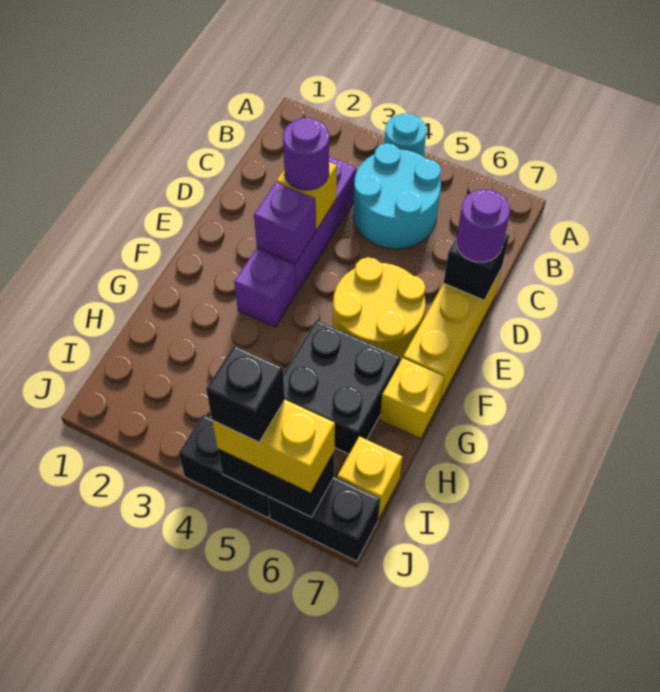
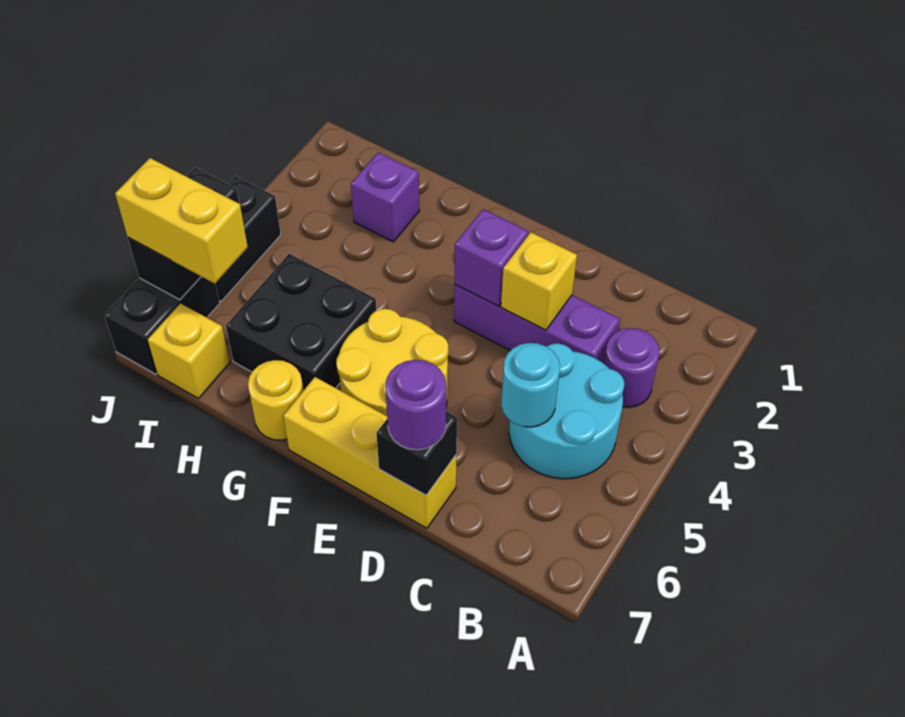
cyan round brick A4 level 1 -> cyan round brick C5 level 2
purple round brick D3 level 3 -> purple round brick B3 level 1
purple brick F3 level 1 -> purple brick H2 level 1
yellow brick G7 level 1 -> yellow round brick G7 level 1
yellow brick J5:J6 level 3 -> yellow brick I6:J6 level 3
black brick J5 level 4 -> none

